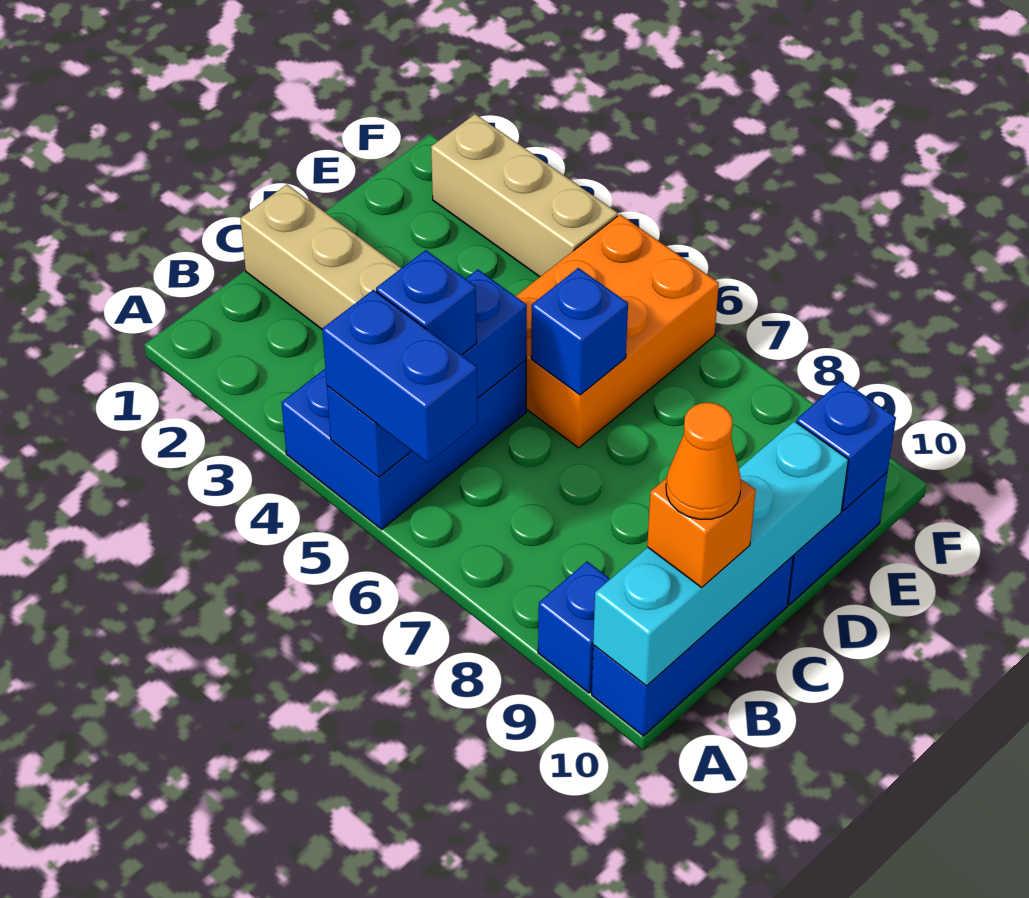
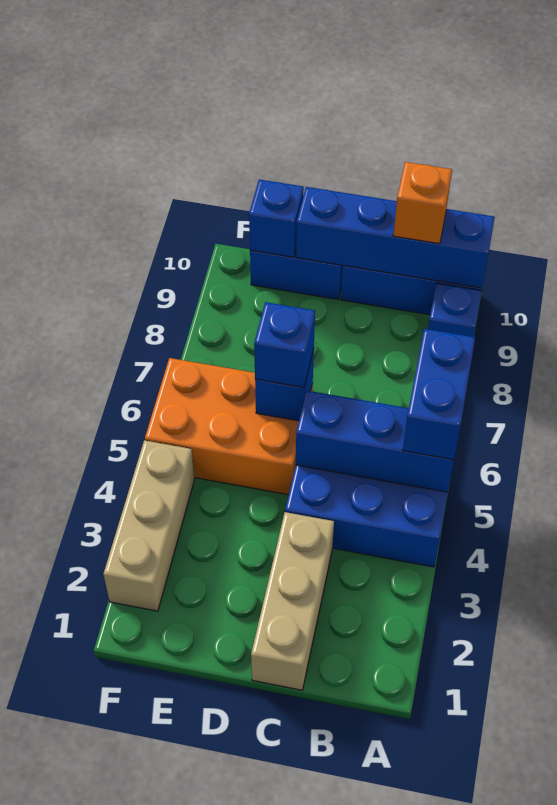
cyan brick A10:D10 level 2 -> blue brick A10:D10 level 2
blue brick B5 level 3 -> blue brick D6 level 3
orange cone B10 level 4 -> none

